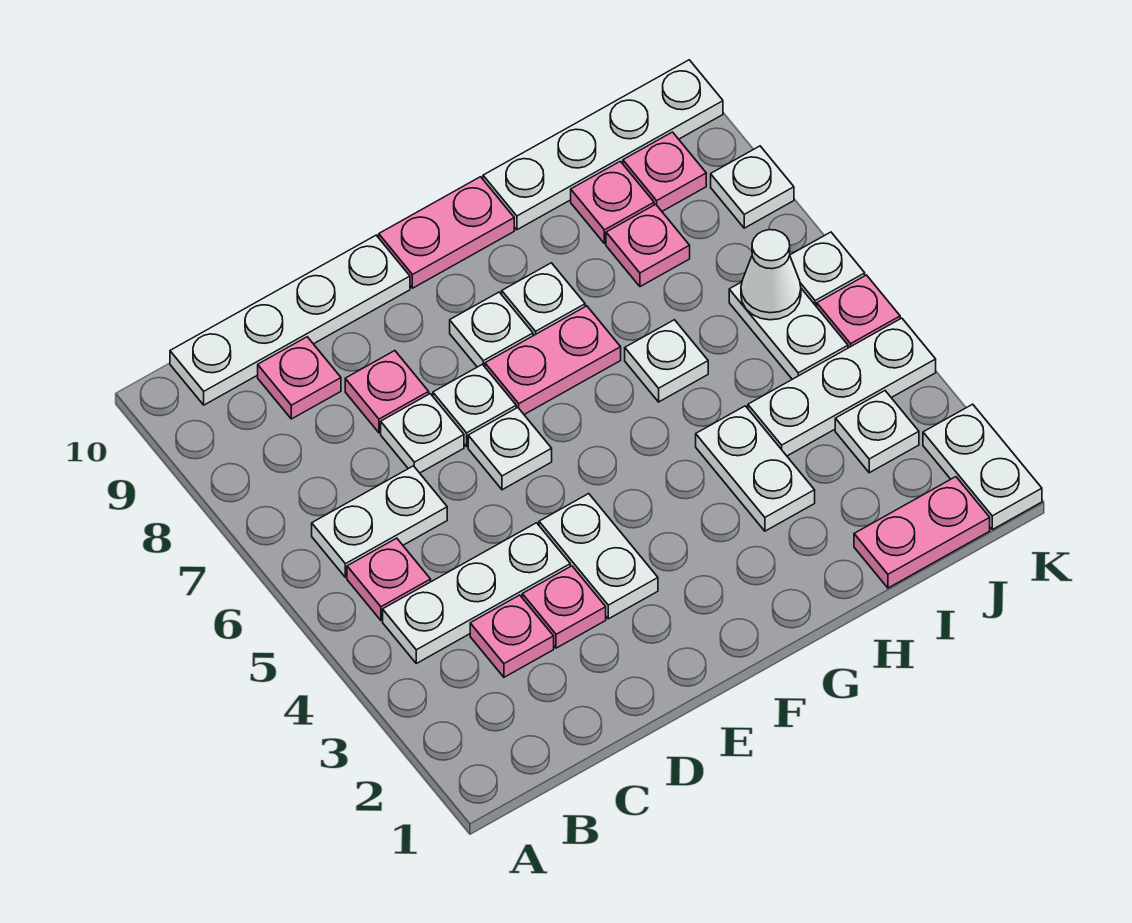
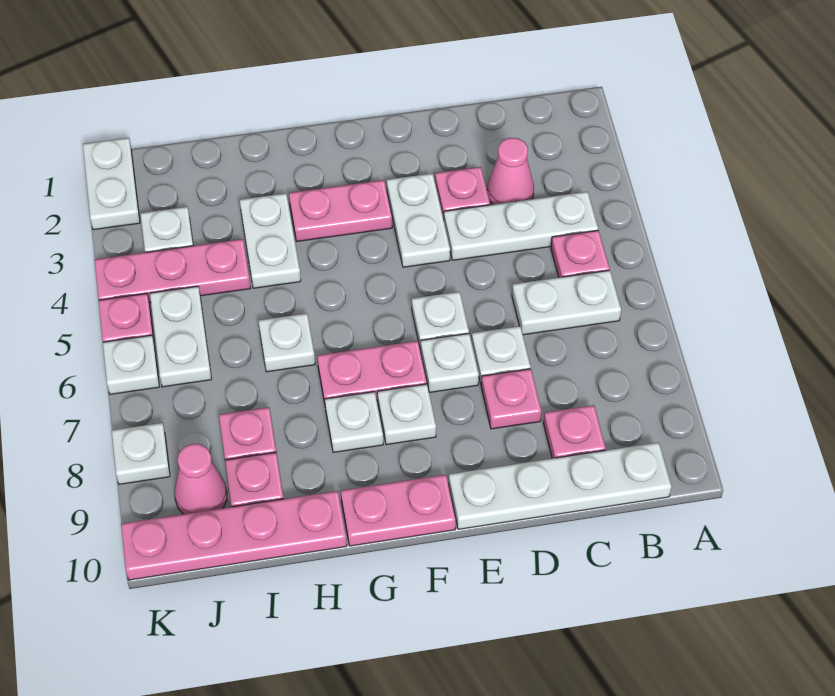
pink plate C3 level 1 -> pink cone C3 level 1
white plate H10:K10 level 1 -> pink plate H10:K10 level 1
pink plate I1:J1 level 1 -> pink plate F3:G3 level 1
white plate I4:K4 level 1 -> pink plate I4:K4 level 1
white cone J6 level 2 -> none
pink plate J9 level 1 -> pink cone J9 level 1

